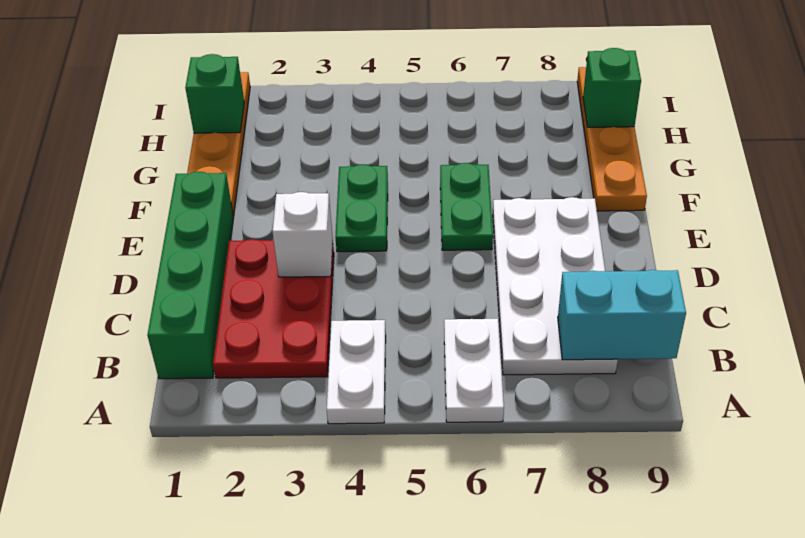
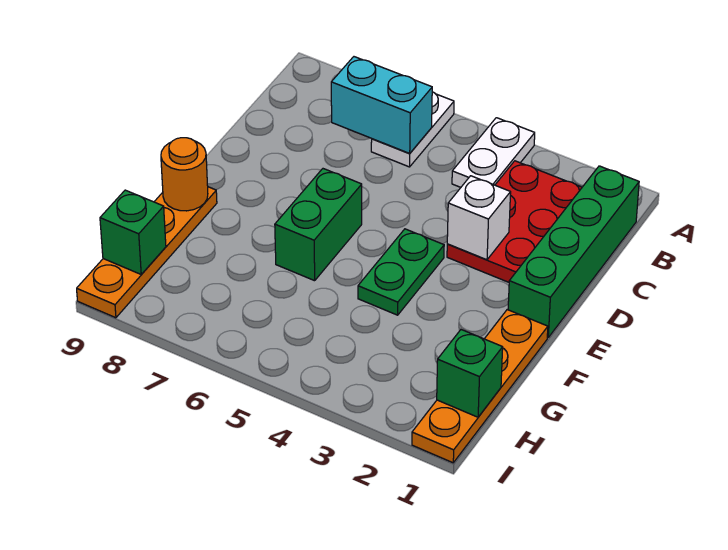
white plate B7:E8 level 1 -> none
cyan brick B8:B9 level 2 -> cyan brick B6:B7 level 2
green plate E6:F6 level 1 -> green brick E6:F6 level 1
none -> orange round brick F9 level 2

